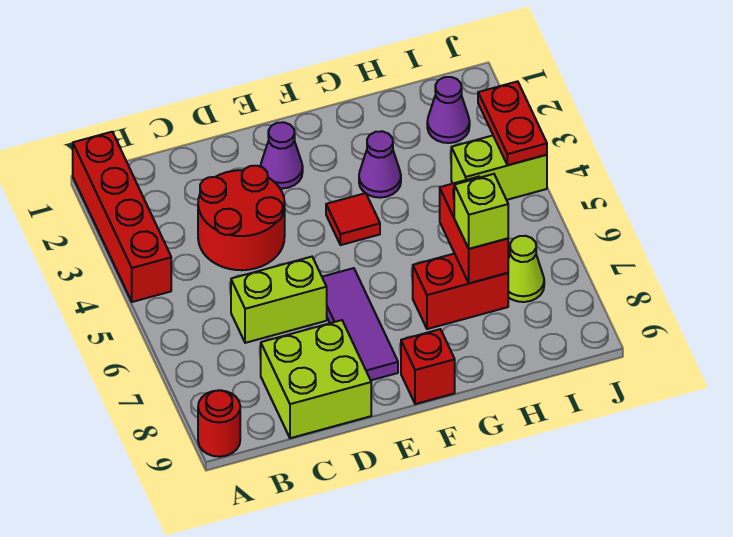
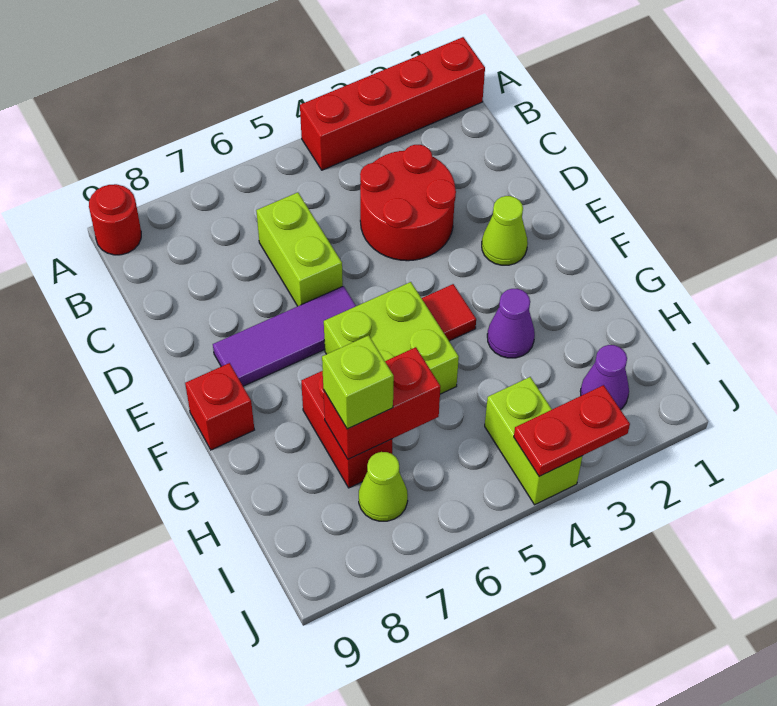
lime brick C8:D9 level 1 -> lime brick F5:G6 level 1
purple cone E2 level 1 -> lime cone E2 level 1

